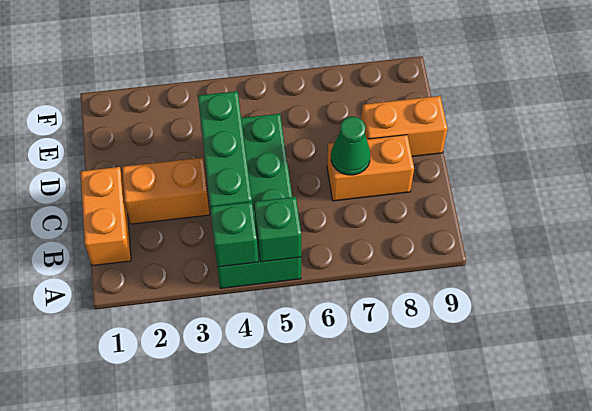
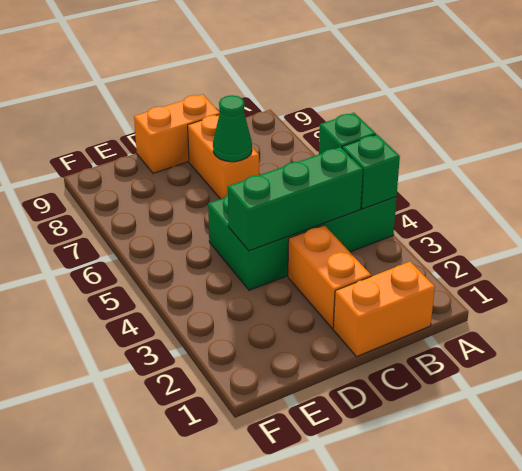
orange brick D8:D9 level 1 -> orange brick C9:D9 level 1

